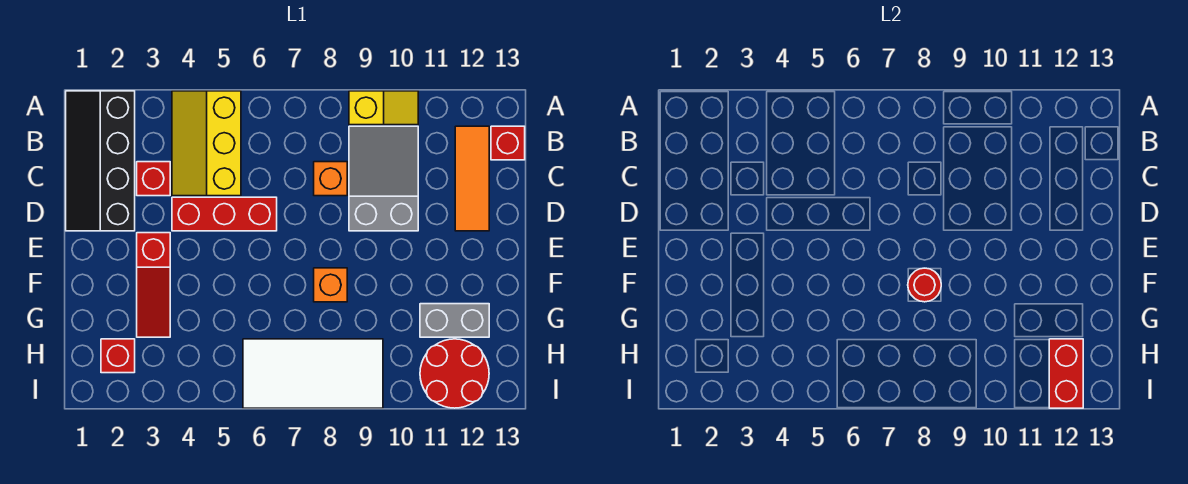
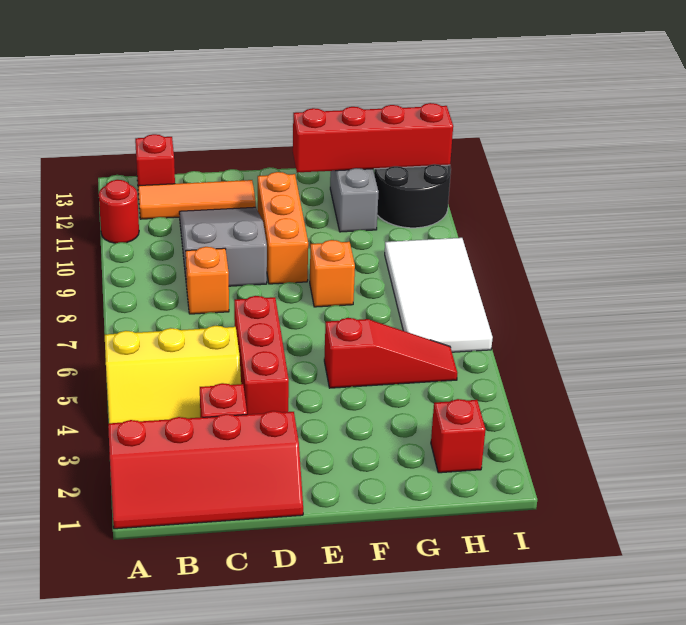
black slope A1:D2 level 1 top 2 -> red slope A1:D2 level 1 top 2
yellow slope A9:A10 level 1 top 9 -> none
grey slope B9:D10 level 1 top D -> grey slope C9:D11 level 1 top 9
red slope E3:G3 level 1 top E -> red slope F5:H5 level 1 top F
none -> orange brick E9:E11 level 1
red round brick F8 level 2 -> red round brick A11 level 1
red round brick H11:I12 level 1 -> black round brick H11:I12 level 1
red brick H12:I12 level 2 -> red brick F12:I12 level 2

